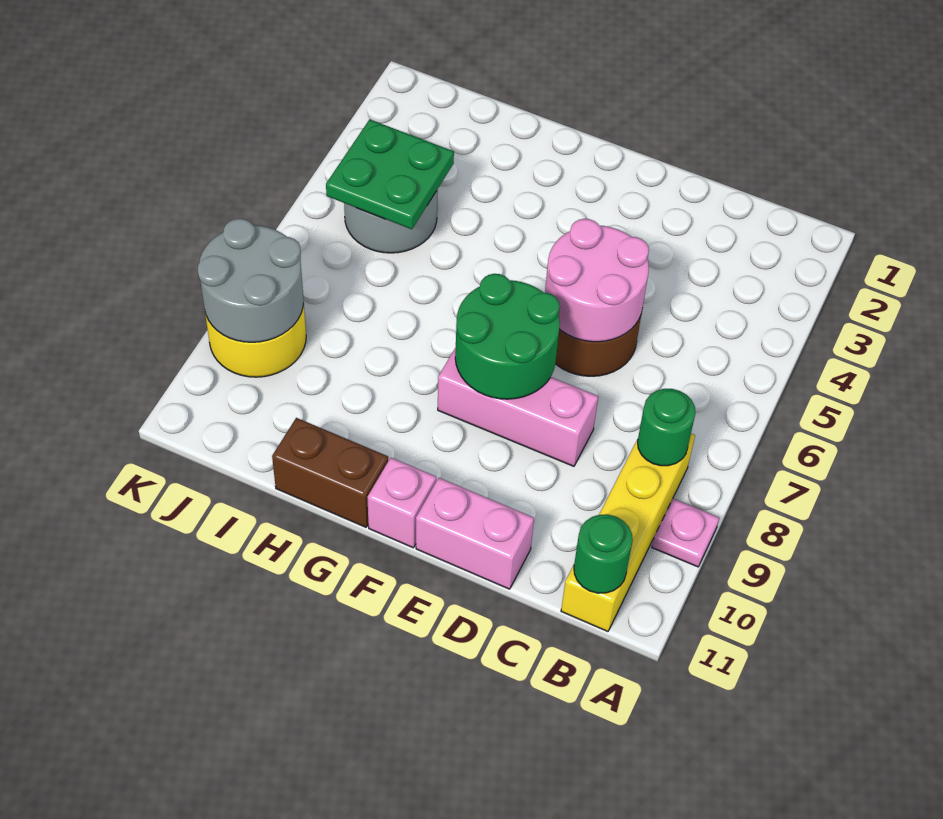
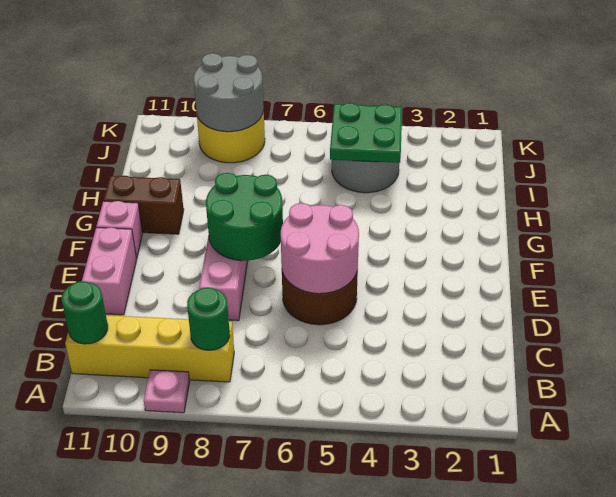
brown brick G11:H11 level 1 -> brown brick G10:G11 level 1

